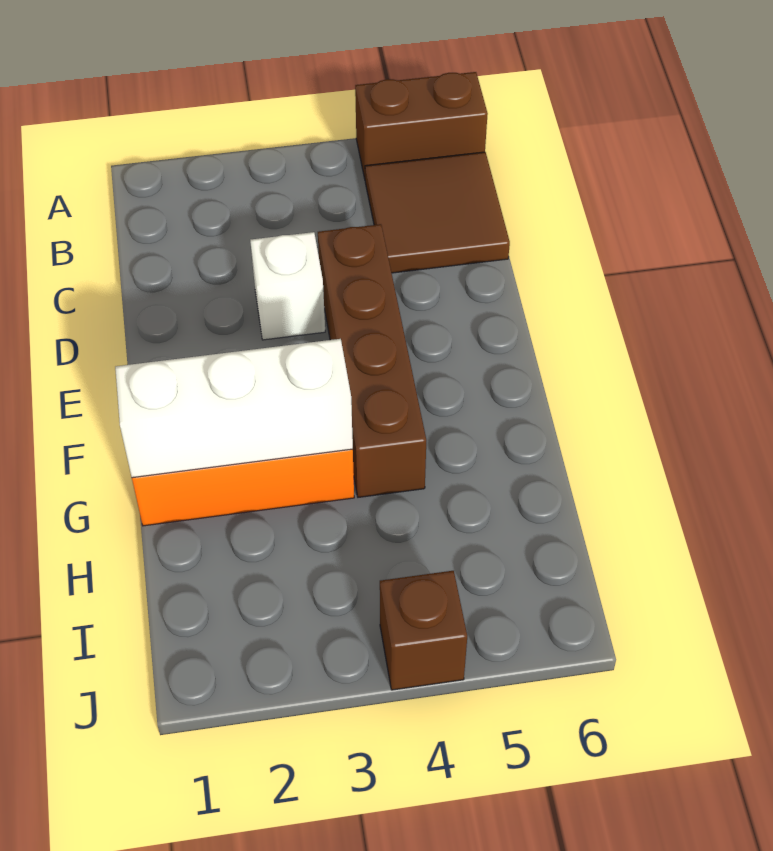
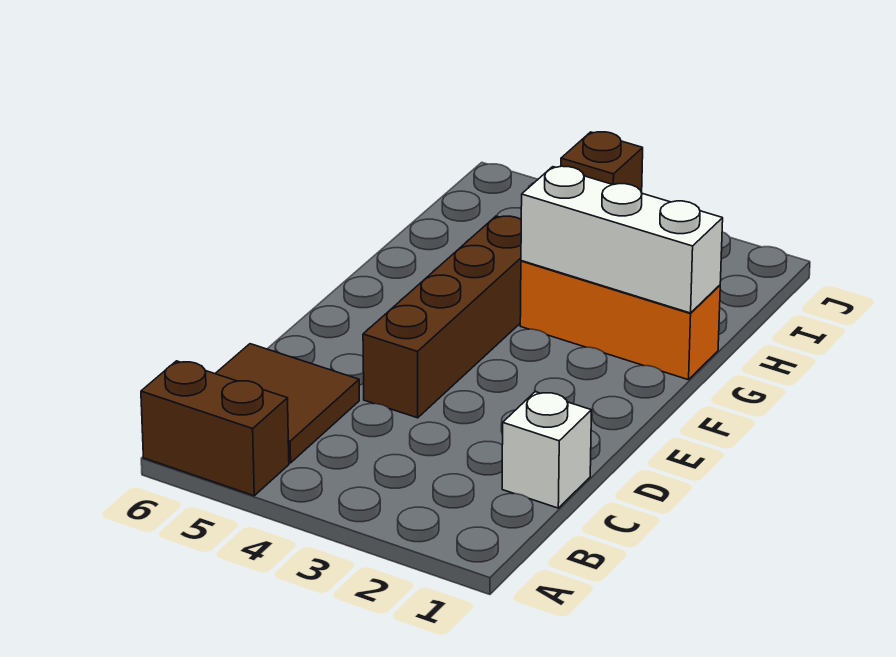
white brick D3 level 1 -> white brick C1 level 1

